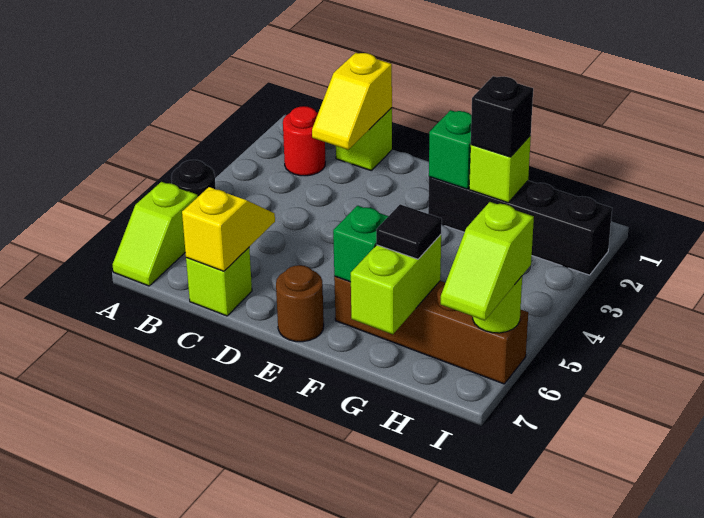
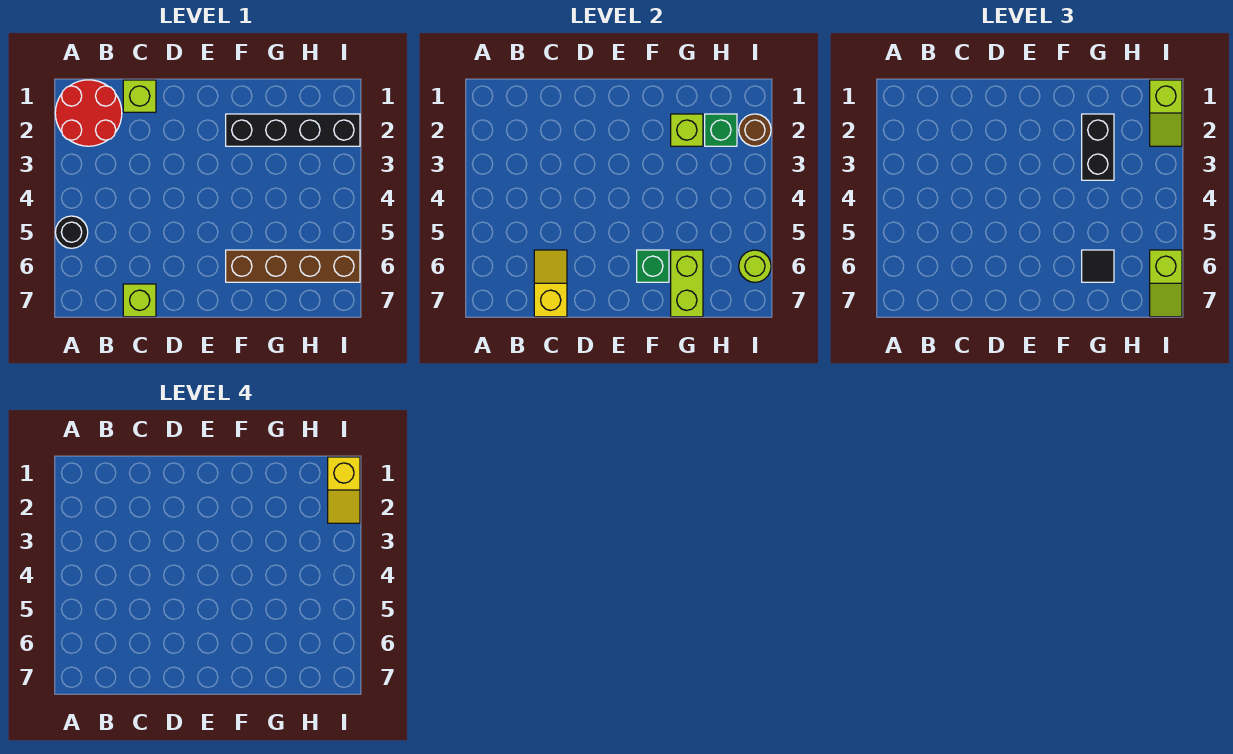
lime slope A6:A7 level 1 top 6 -> lime slope I1:I2 level 3 top 1
red round brick B2 level 1 -> red round brick A1:B2 level 1
yellow slope C1:C2 level 2 top 1 -> yellow slope I1:I2 level 4 top 1
brown round brick E7 level 1 -> brown round brick I2 level 2
green brick F2 level 2 -> green brick H2 level 2
black brick G2 level 3 -> black brick G2:G3 level 3

